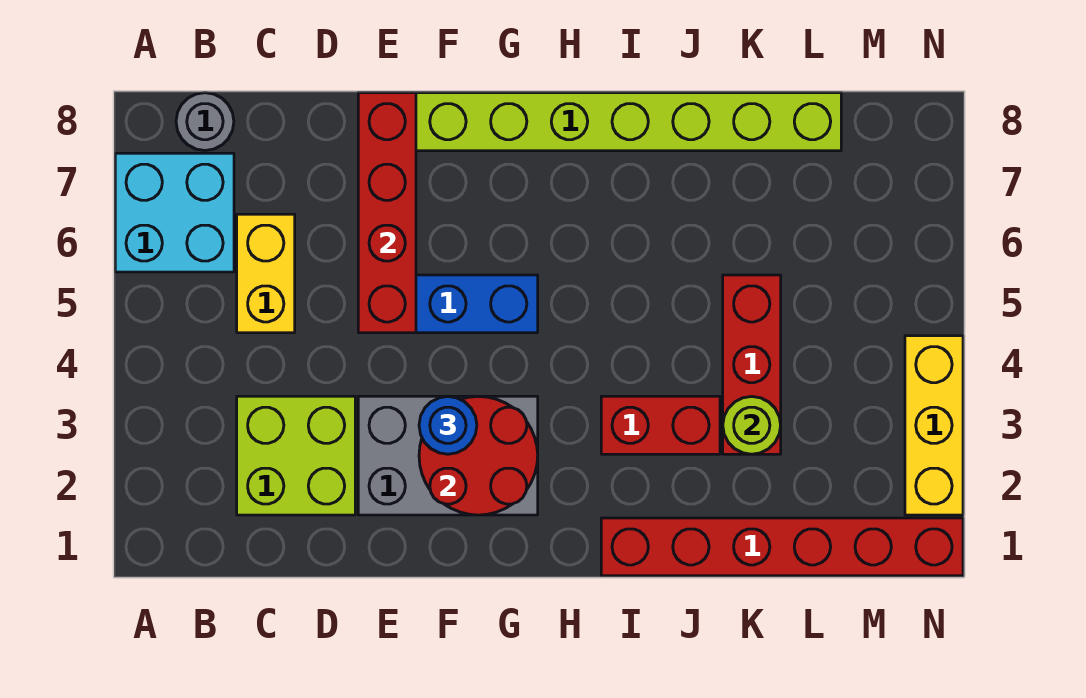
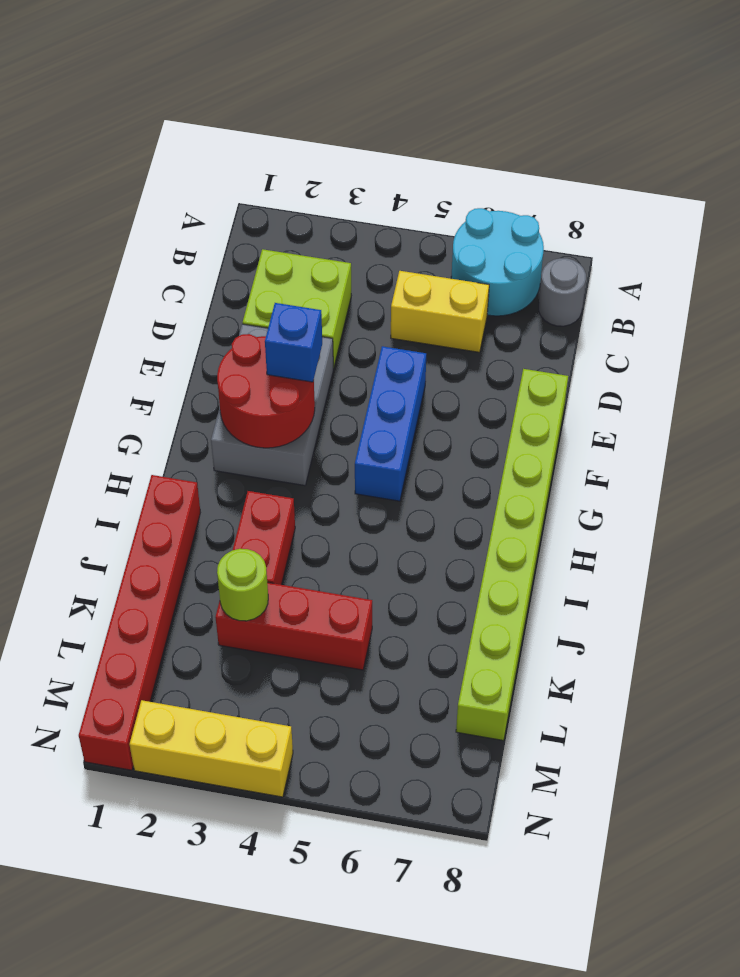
cyan brick A6:B7 level 1 -> cyan round brick A6:B7 level 1
red brick E5:E8 level 2 -> none
blue round brick F3 level 3 -> blue brick F3 level 3

